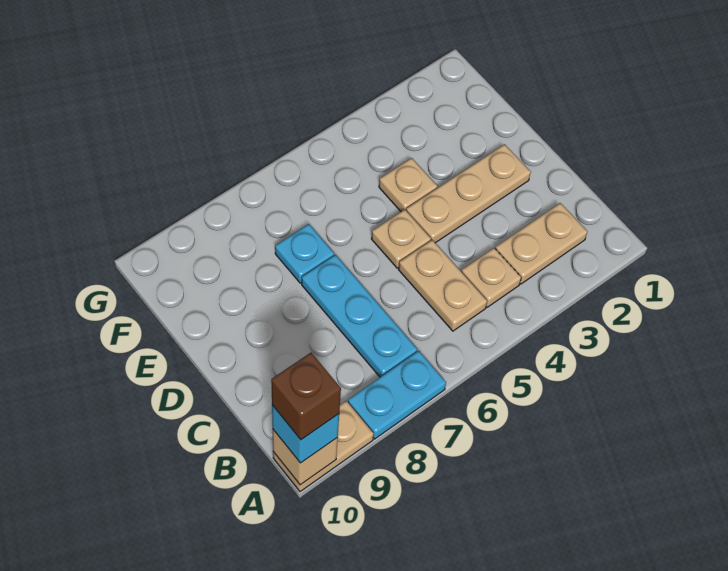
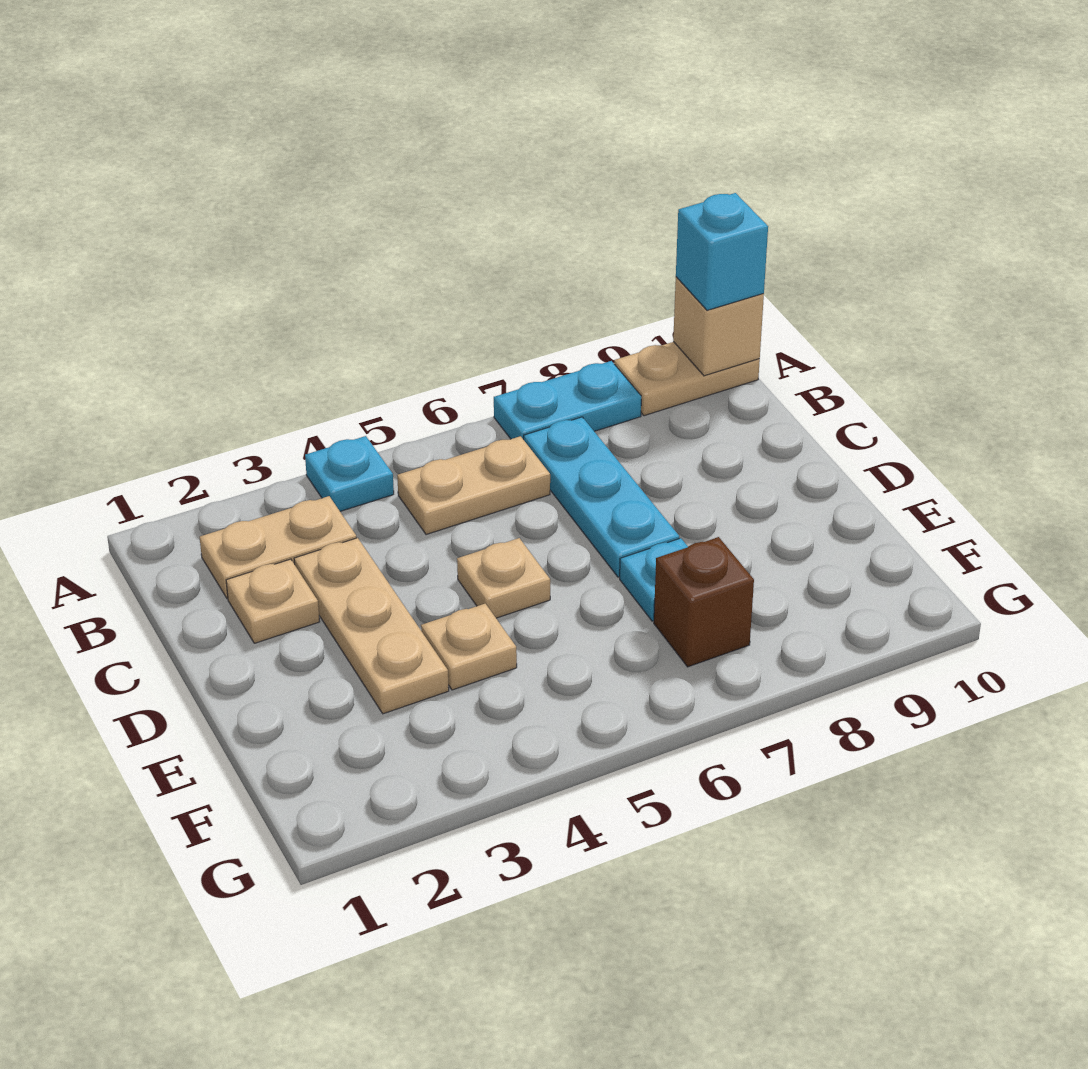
none -> cyan plate A4 level 1
brown brick A10 level 4 -> brown brick F7 level 1
tan plate B4 level 1 -> tan plate C2 level 1
tan plate B5:C5 level 1 -> tan plate B5:B6 level 1
tan plate D2:D4 level 1 -> tan plate C3:E3 level 1

